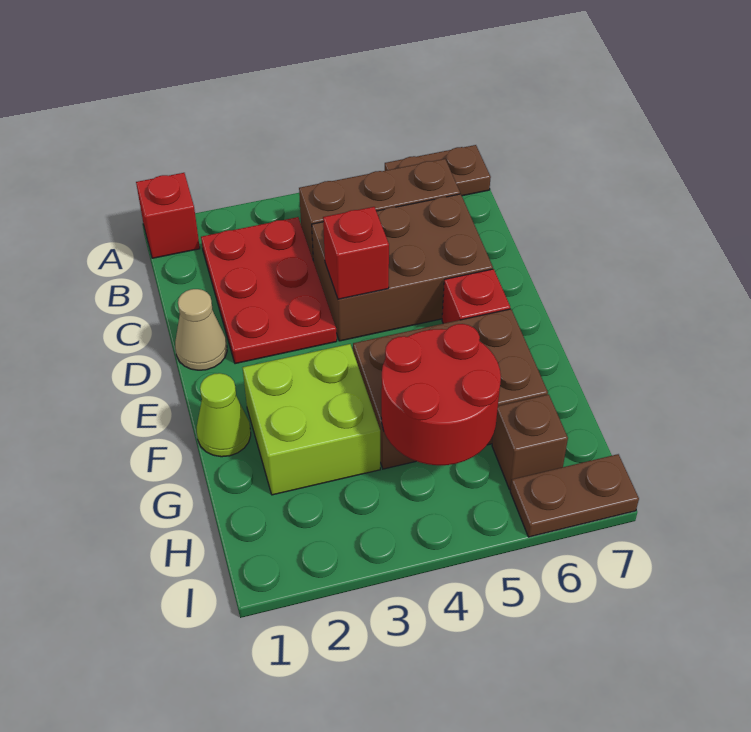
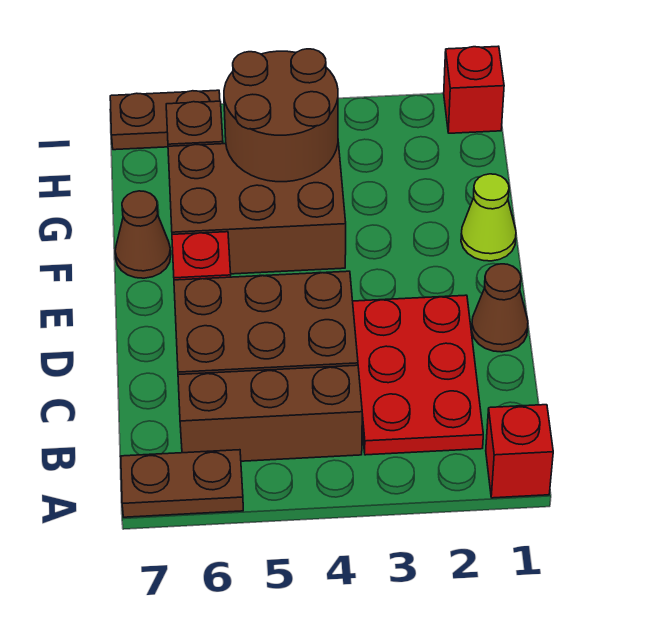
tan cone D1 level 1 -> brown cone D1 level 1
red brick D4 level 2 -> red brick I1 level 1
lime brick F2:G3 level 1 -> none
none -> brown cone F7 level 1
red round brick G4:H5 level 2 -> brown round brick G4:H5 level 2

